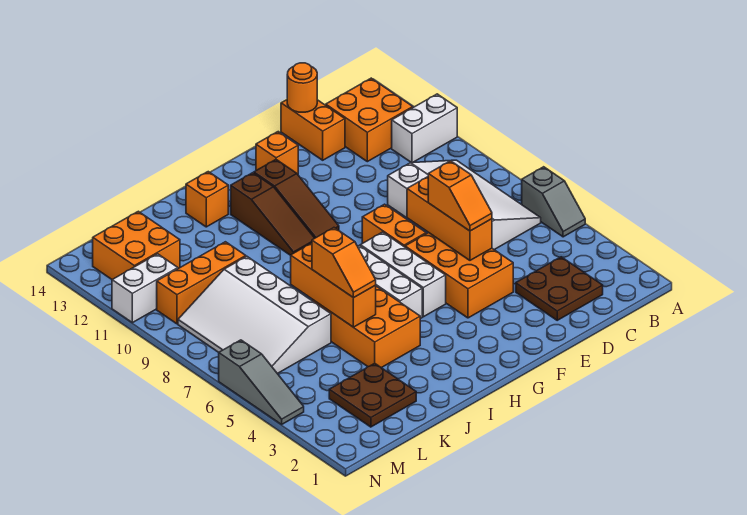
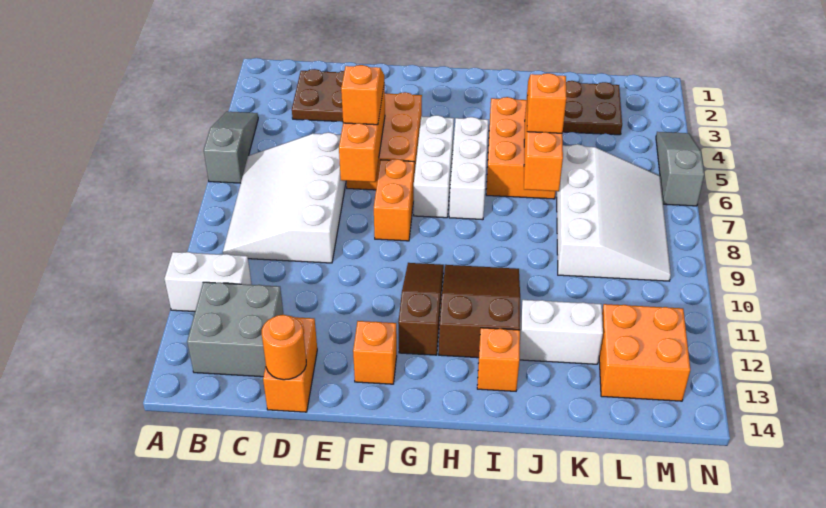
grey slope A5:A6 level 1 top 6 -> grey slope A4:A6 level 1 top 6
orange brick B12:C13 level 1 -> grey brick B12:C13 level 1
brown slope H10:H12 level 1 top 12 -> brown slope H10:I12 level 1 top 12
orange brick K10:M10 level 1 -> none
white brick M11:N11 level 1 -> white brick J12:K12 level 1

